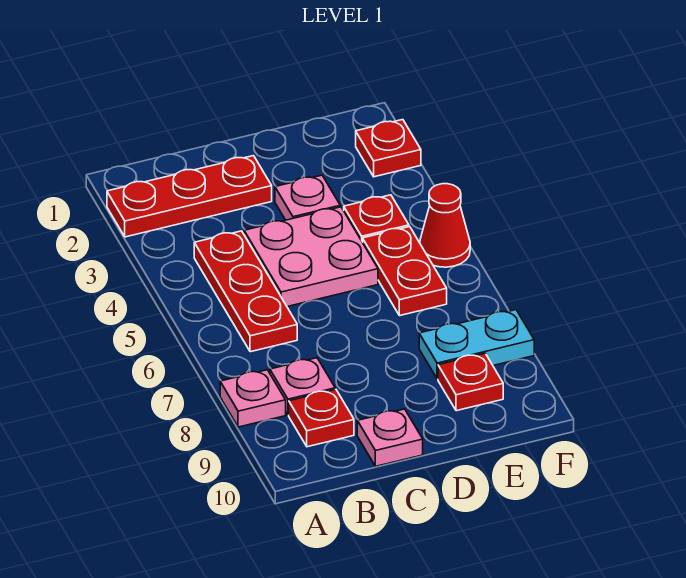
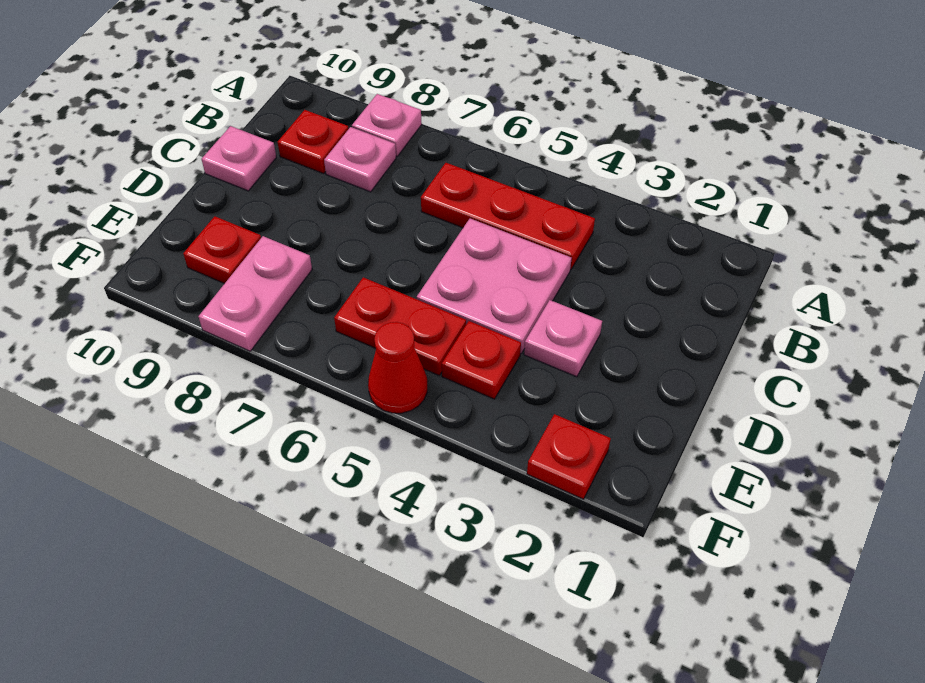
red plate A2:C2 level 1 -> none
cyan plate E8:F8 level 1 -> pink plate E8:F8 level 1

